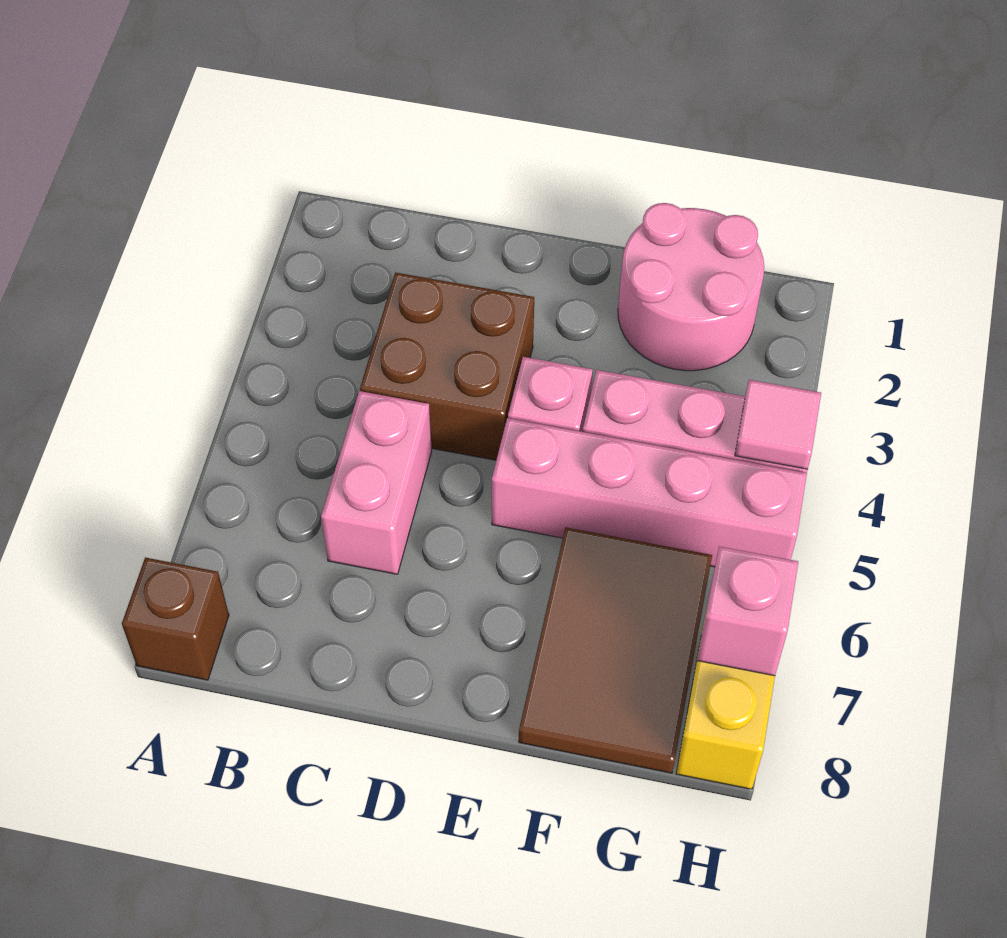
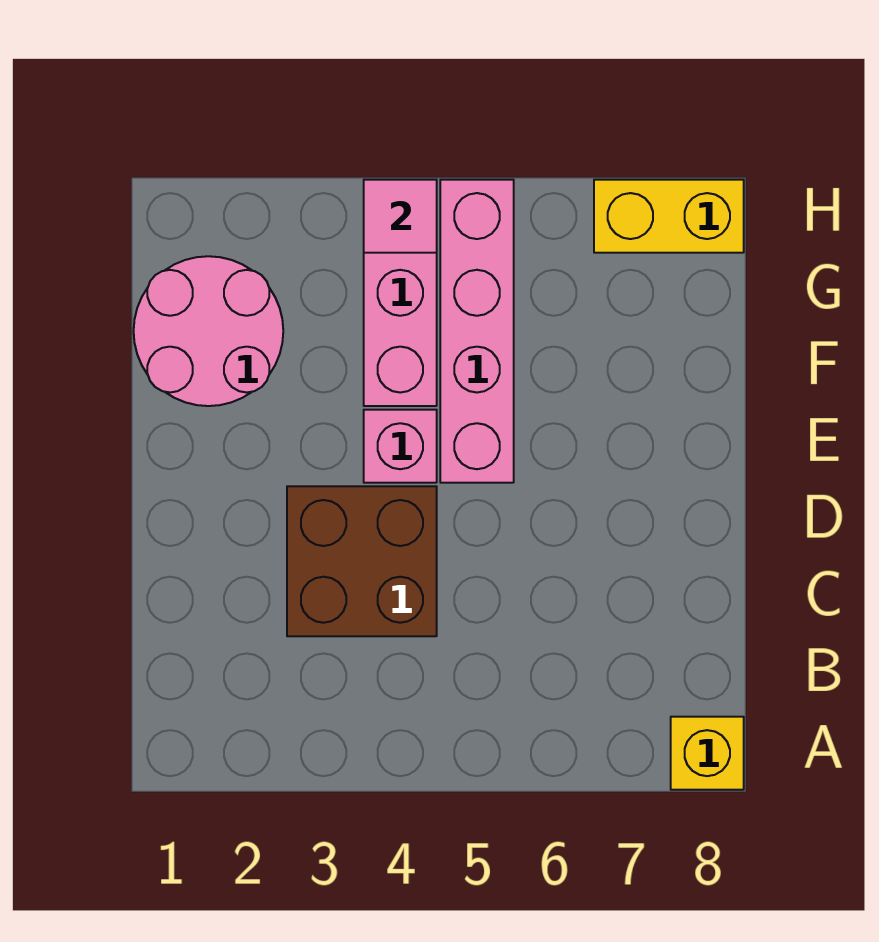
brown brick A8 level 1 -> yellow brick A8 level 1
pink brick C5:C6 level 1 -> none
brown tile F6:G8 level 1 -> none
pink brick H7 level 2 -> none

